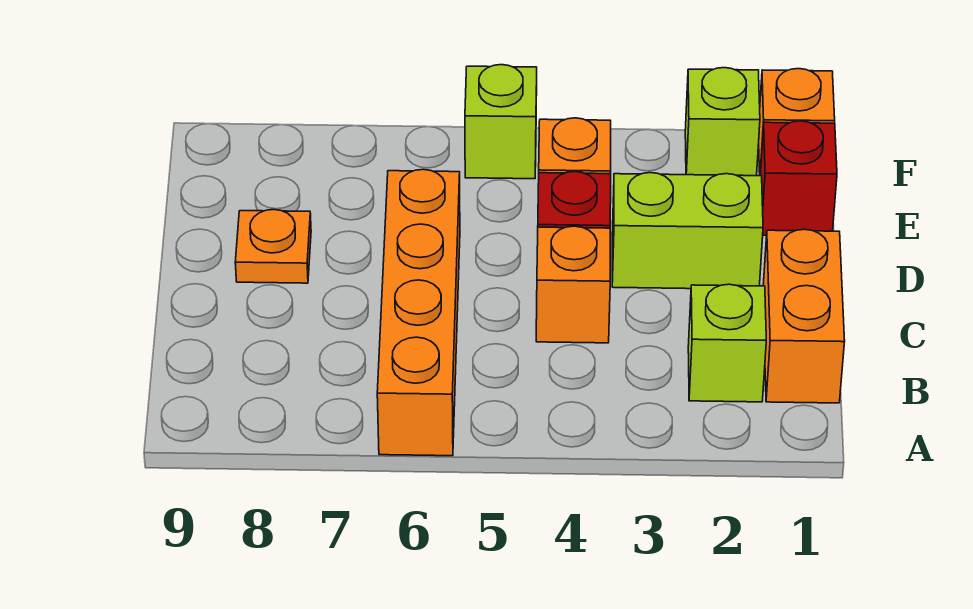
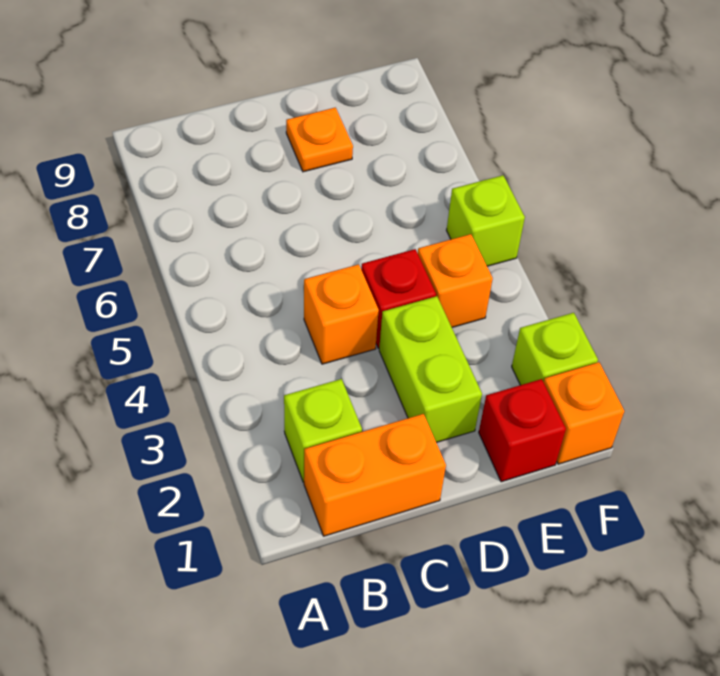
orange brick A6:D6 level 1 -> none

